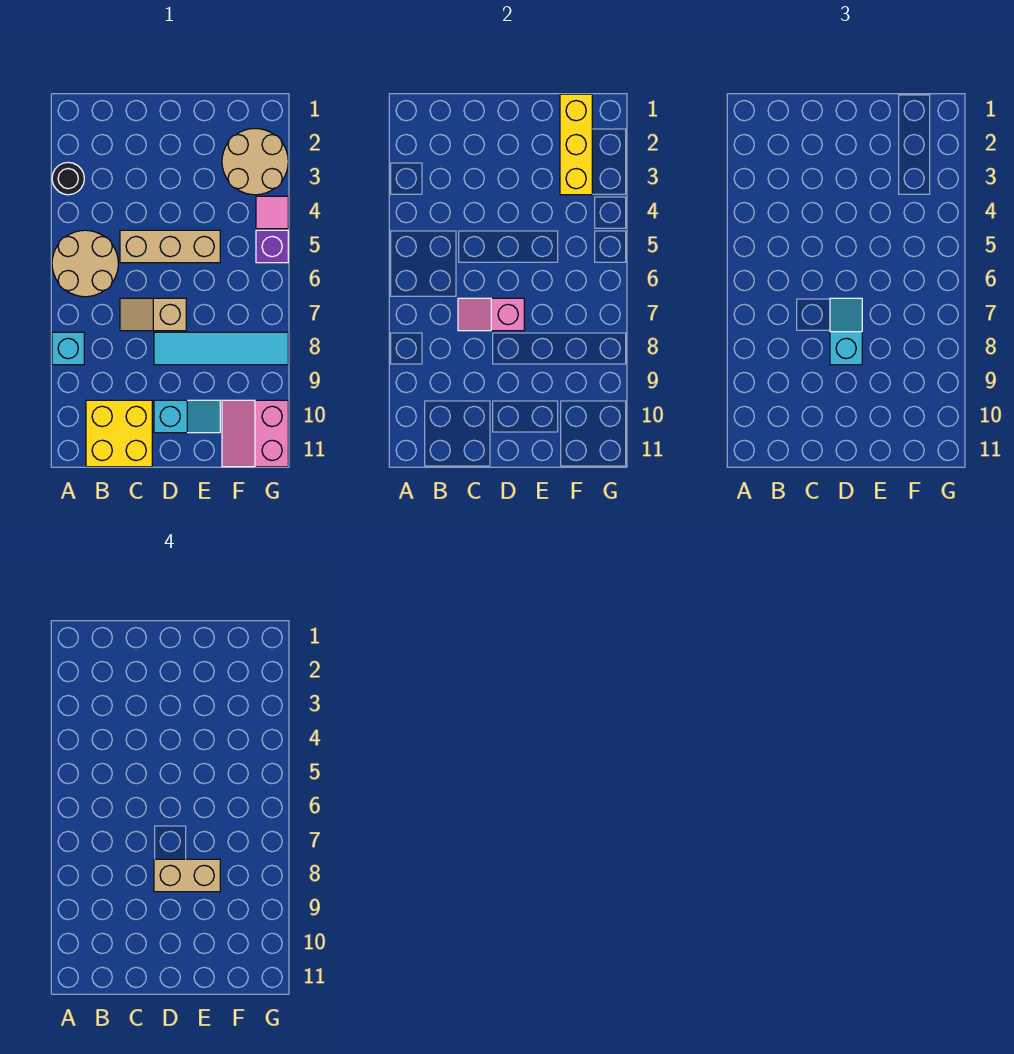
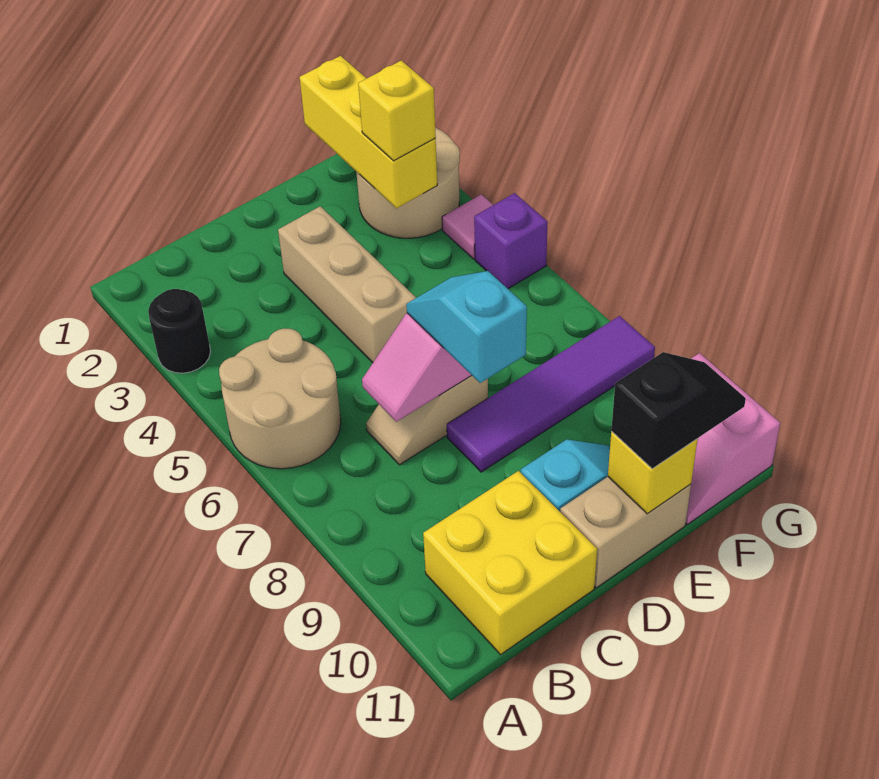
cyan brick A8 level 1 -> none
tan brick C5:E5 level 1 -> tan brick D3:D5 level 1
cyan tile D8:G8 level 1 -> purple tile D8:G8 level 1
tan brick D8:E8 level 4 -> tan brick D11:E11 level 1
none -> yellow brick E11 level 2
none -> black slope E11:F11 level 3 top E
none -> yellow brick F3 level 3

